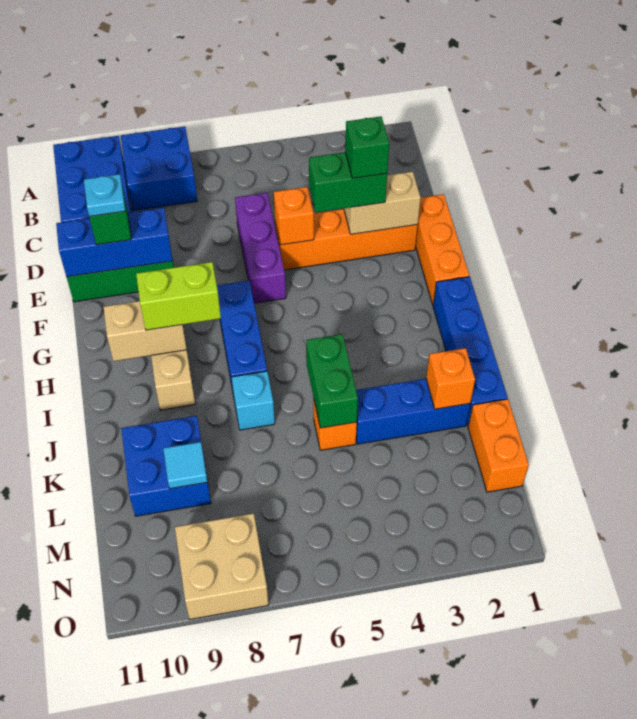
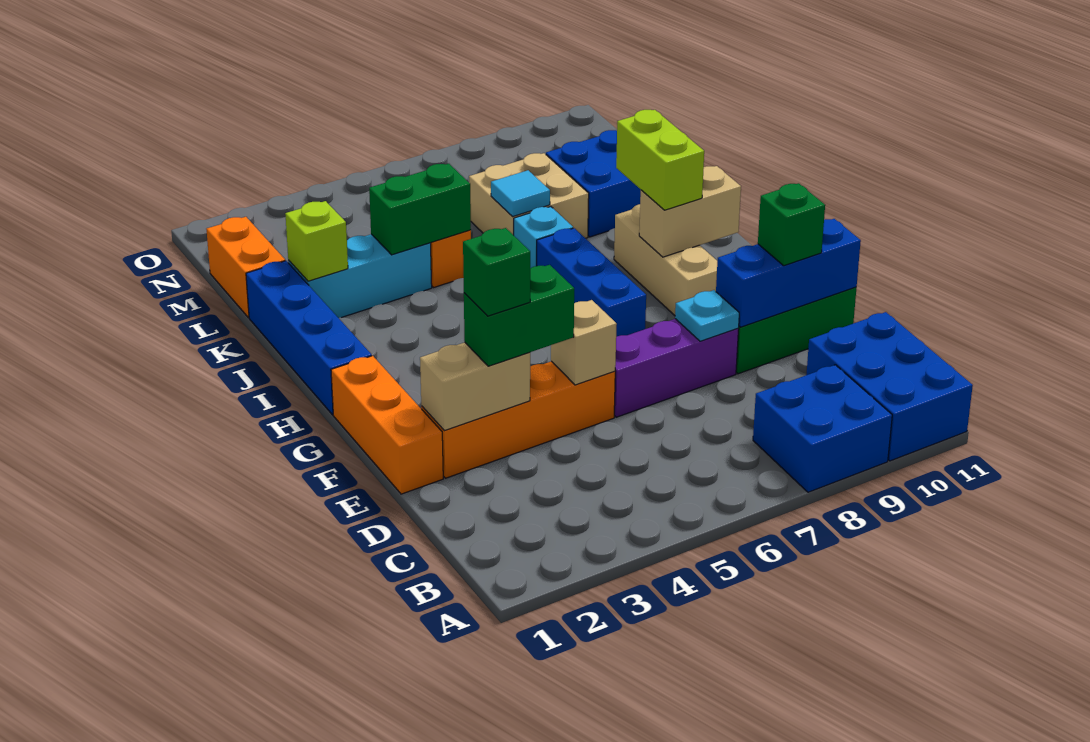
purple brick D6:F6 level 1 -> purple brick E6:E8 level 1
orange brick E5 level 2 -> tan brick E5 level 2
cyan plate E10 level 4 -> cyan plate E8 level 2
lime brick H8:H9 level 3 -> lime brick H9:I9 level 3
green brick J5:K5 level 2 -> green brick K4:K5 level 2
blue brick K2:K4 level 1 -> cyan brick K2:K4 level 1
orange brick K2 level 2 -> lime brick K2 level 2
cyan tile L9 level 2 -> cyan tile K7 level 2
tan brick N8:O9 level 1 -> tan brick K7:L8 level 1

